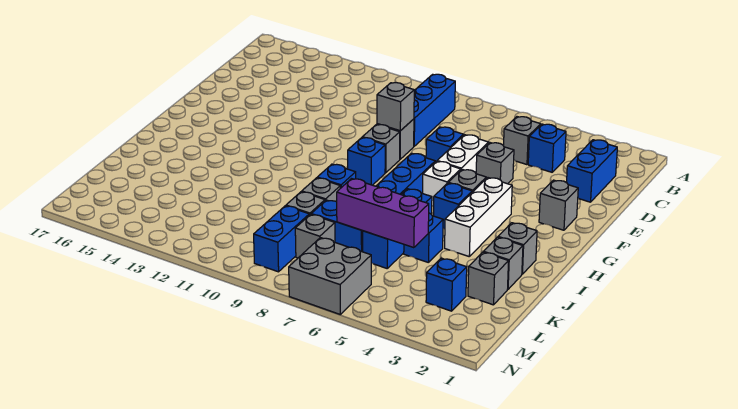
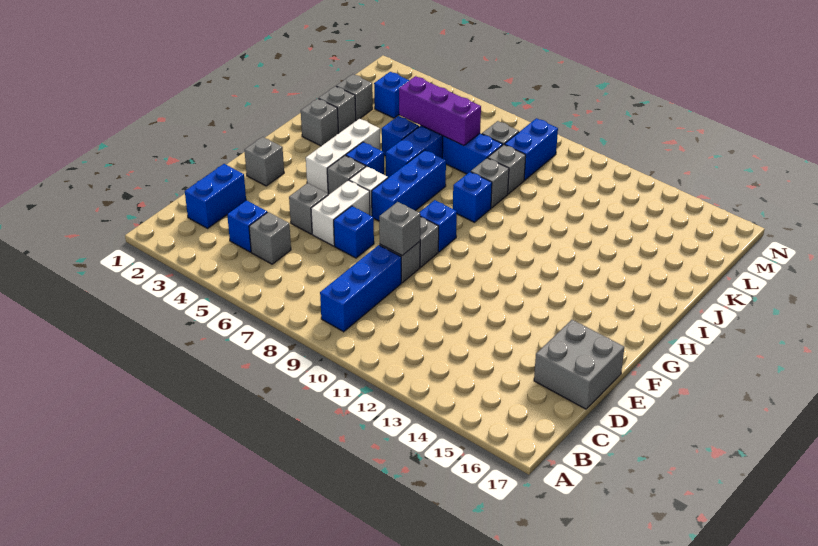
grey brick M6:N7 level 1 -> grey brick D16:E17 level 1

